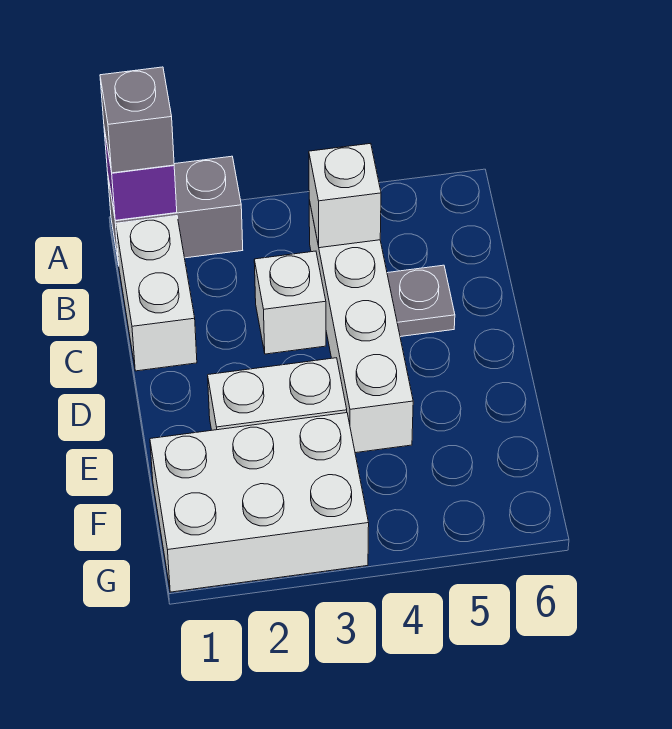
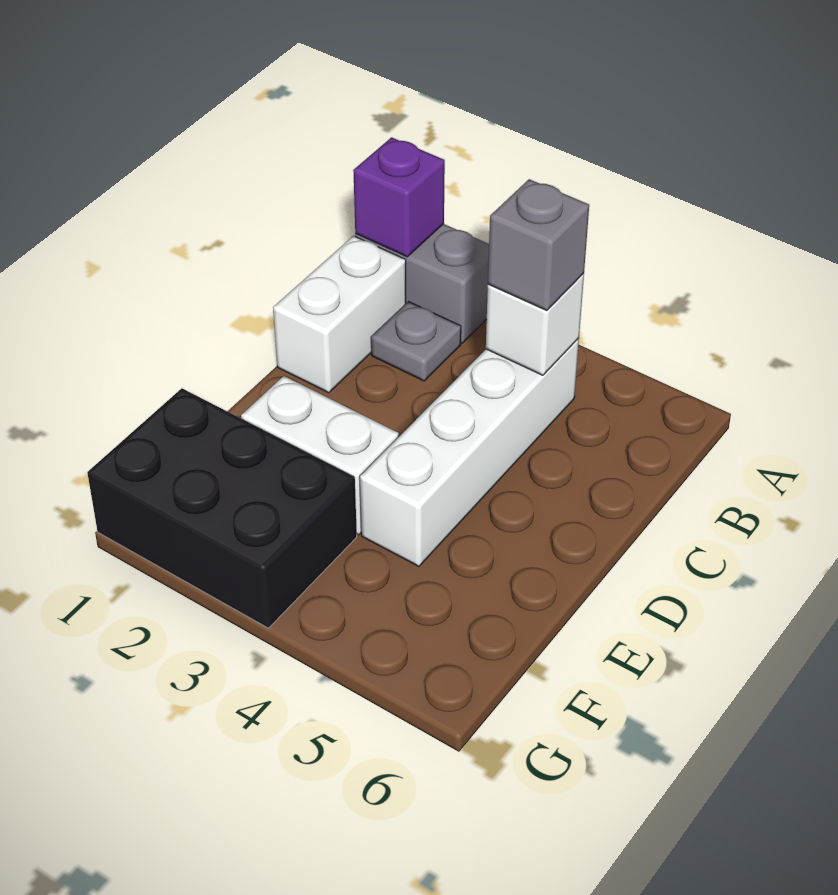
grey brick A1 level 3 -> grey brick B4 level 3
white brick C3 level 1 -> none
grey plate C5 level 1 -> grey plate B2 level 1
white brick F1:G3 level 1 -> black brick F1:G3 level 1

